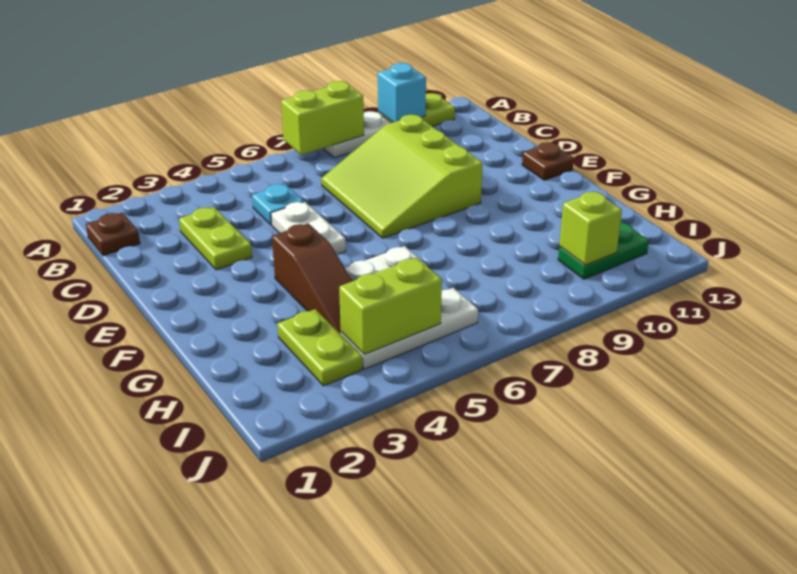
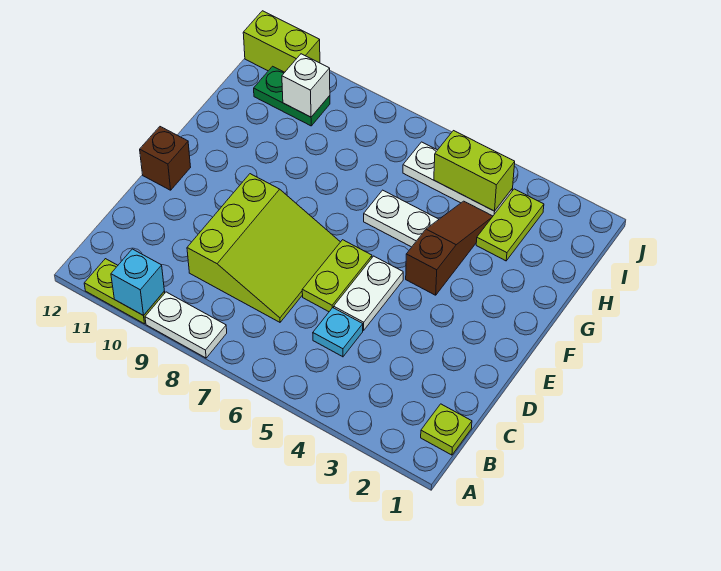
lime brick A7:A8 level 2 -> lime brick J11:J12 level 1
brown plate B1 level 1 -> lime plate B1 level 1
lime plate C3:D3 level 1 -> lime plate D6:E6 level 1
brown plate E12 level 1 -> brown brick E12 level 1
lime brick I10 level 2 -> white brick I10 level 2

